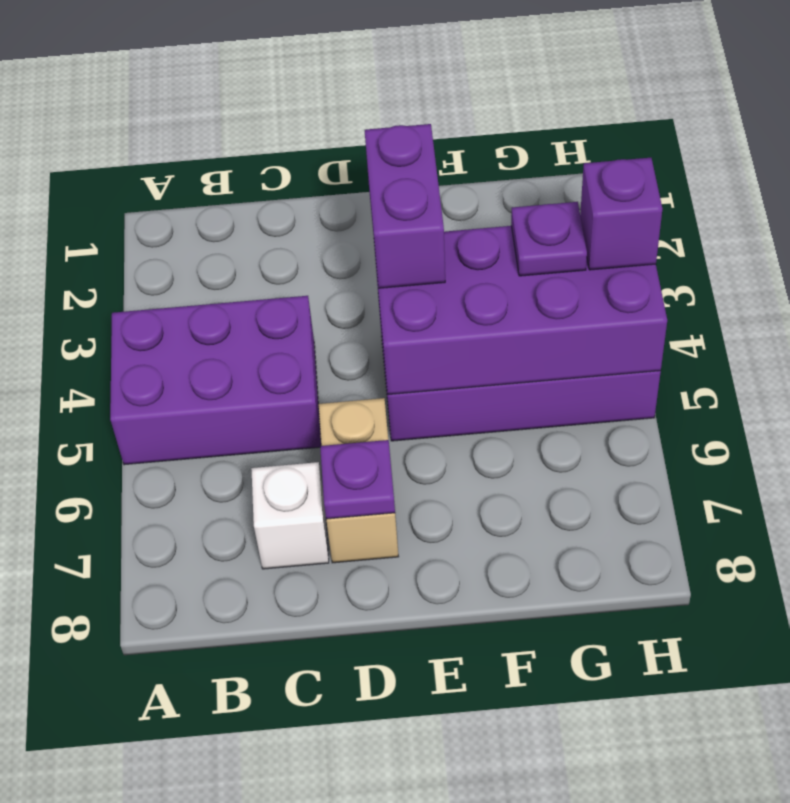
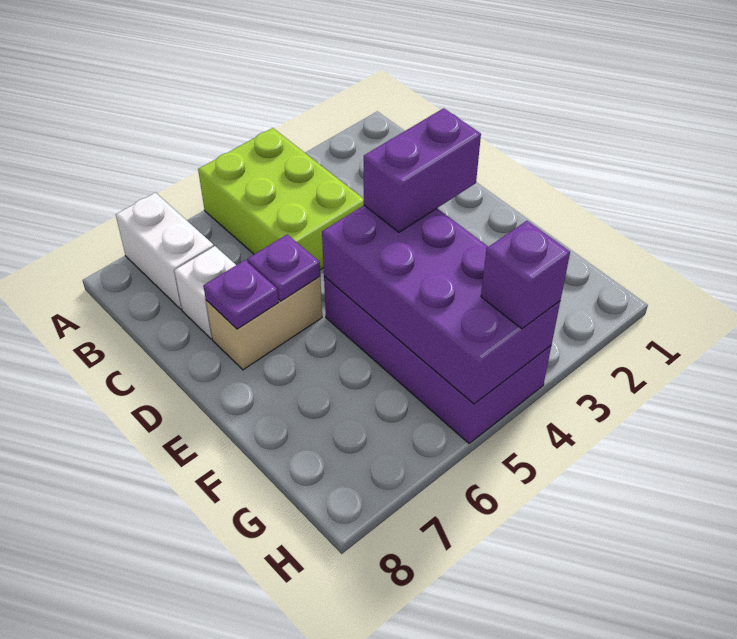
purple brick A4:C5 level 1 -> lime brick A4:C5 level 1
none -> white brick A7:B7 level 1
purple plate G4 level 3 -> purple plate D6 level 2

